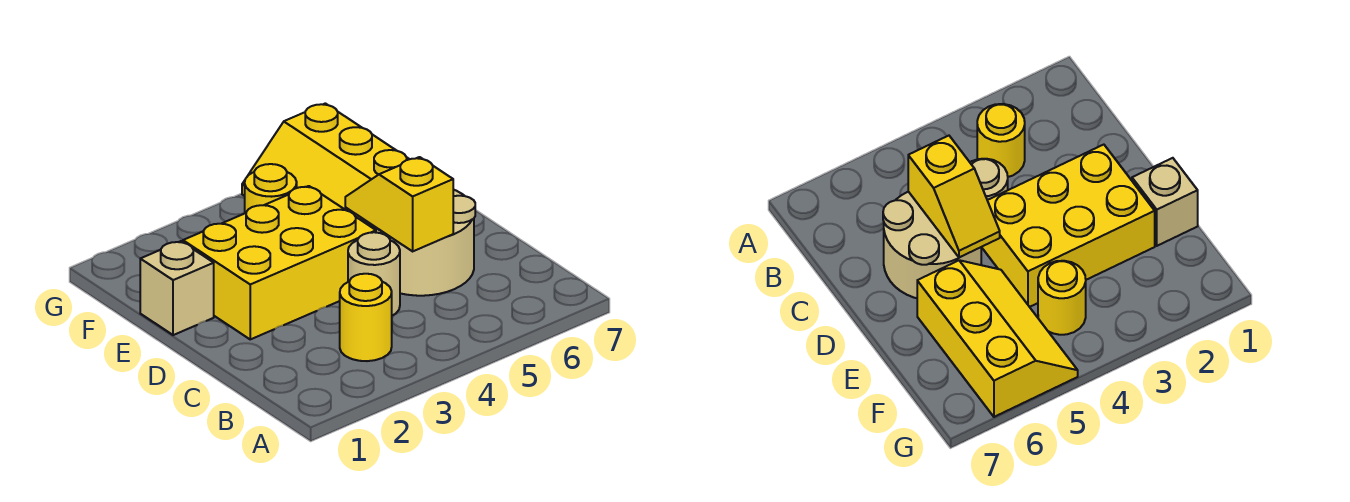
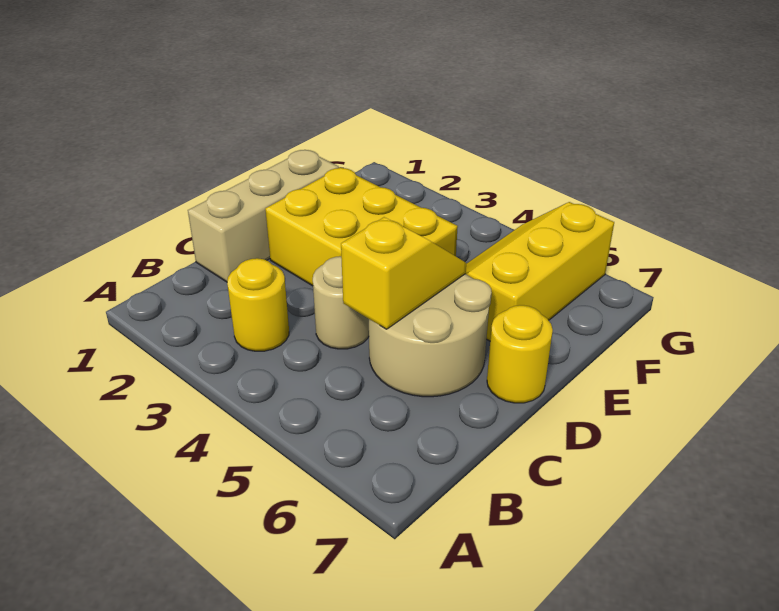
tan brick E1 level 1 -> tan brick C1:E1 level 1
yellow round brick F4 level 1 -> yellow round brick D7 level 1

